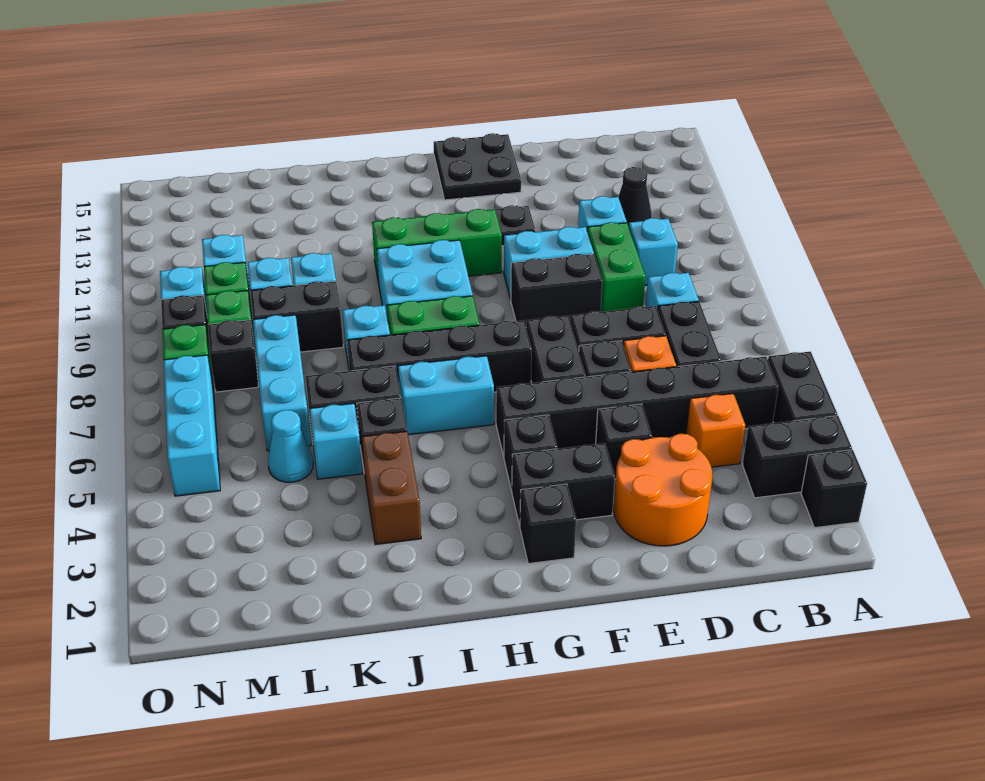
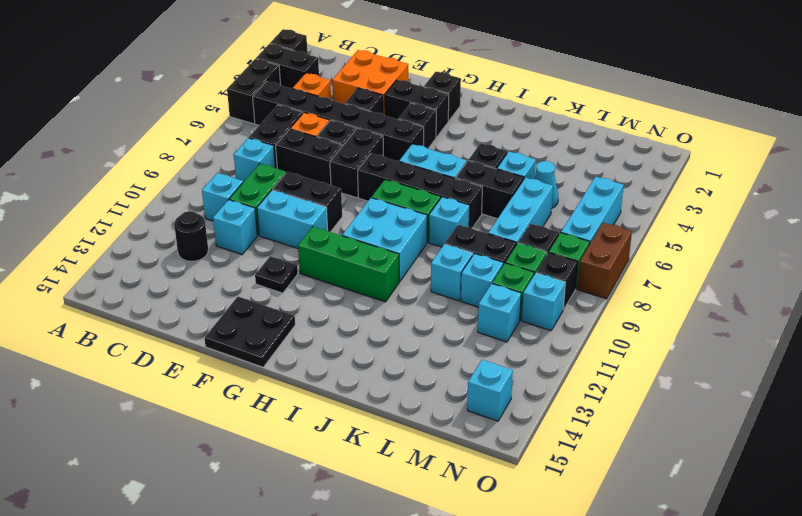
black cone C12 level 1 -> black round brick C12 level 1
orange round brick D2:E3 level 1 -> orange brick D2:E3 level 1
brown brick J3:J4 level 1 -> brown brick O7:O8 level 1
none -> cyan brick N14 level 1

